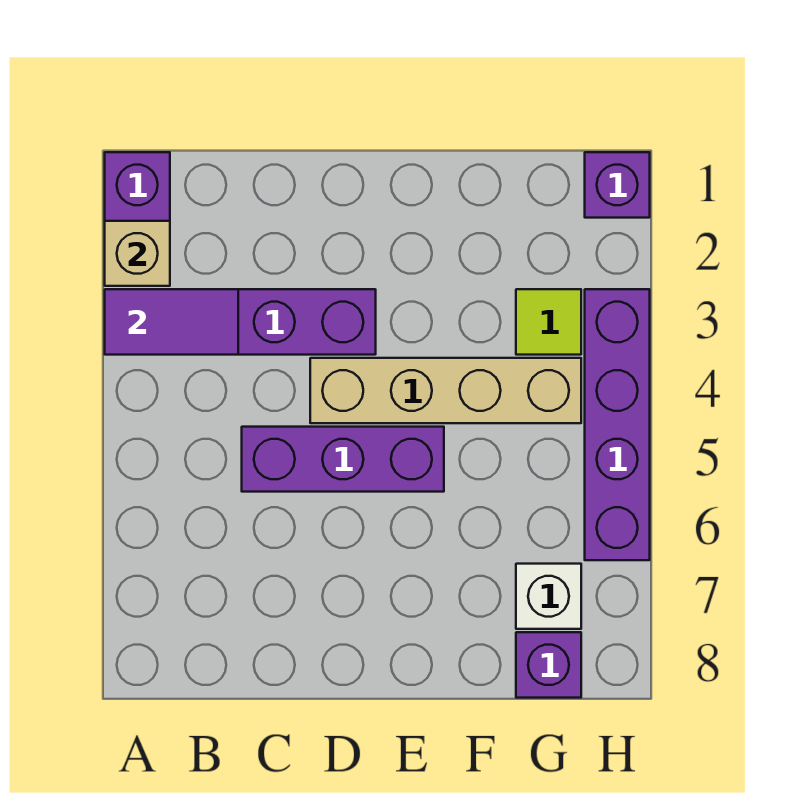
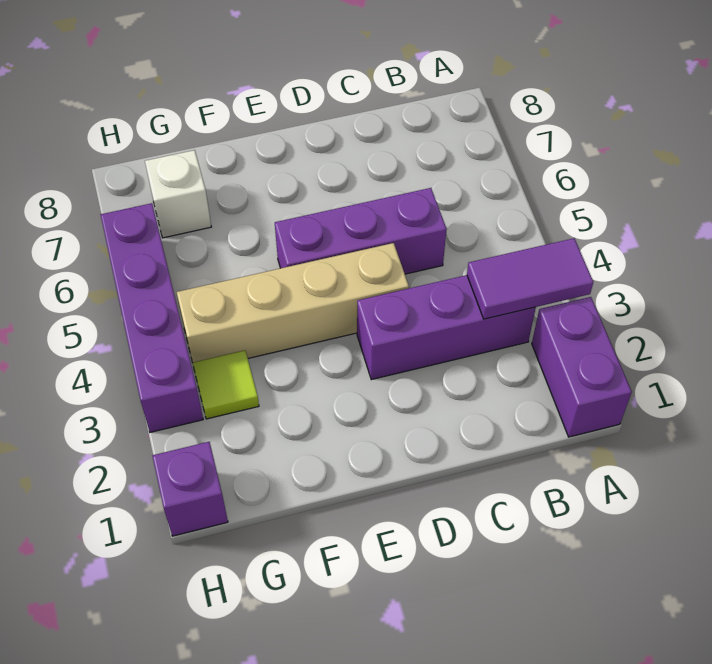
tan brick A2 level 2 -> none
purple brick G8 level 1 -> none

